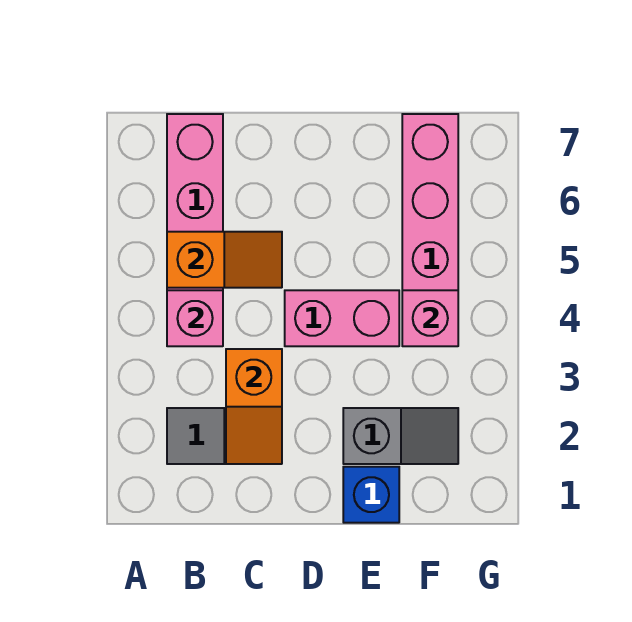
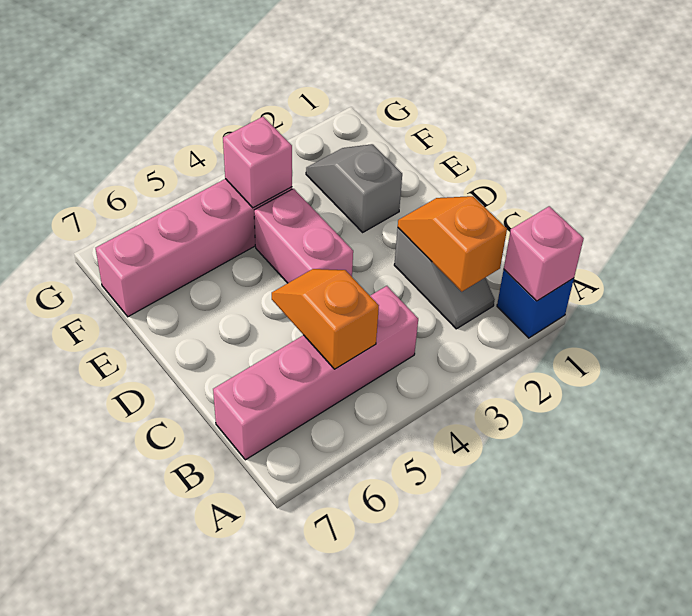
pink brick B4 level 2 -> pink brick A1 level 2
orange slope C2:C3 level 2 top 3 -> orange slope B2:C2 level 2 top B
blue brick E1 level 1 -> blue brick A1 level 1

